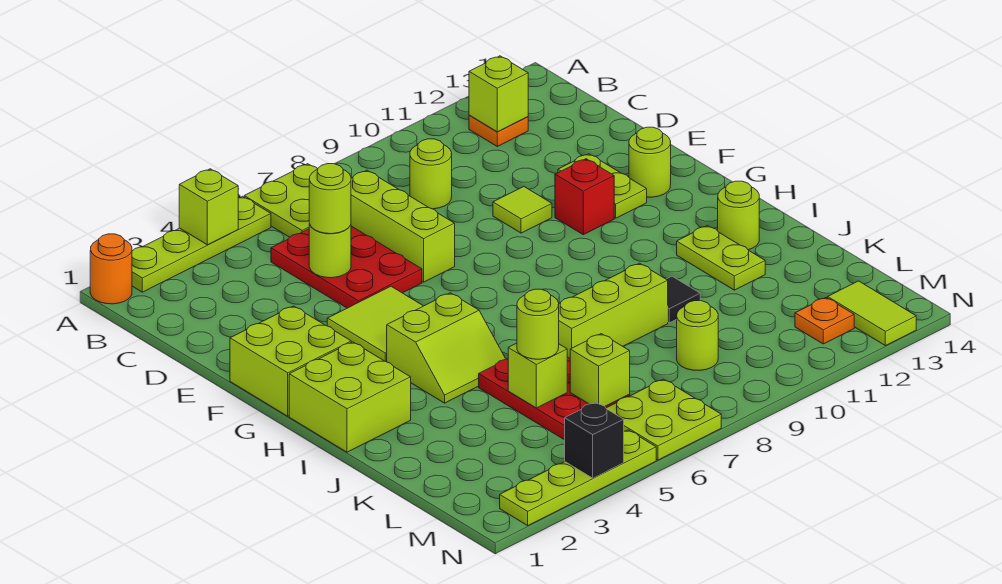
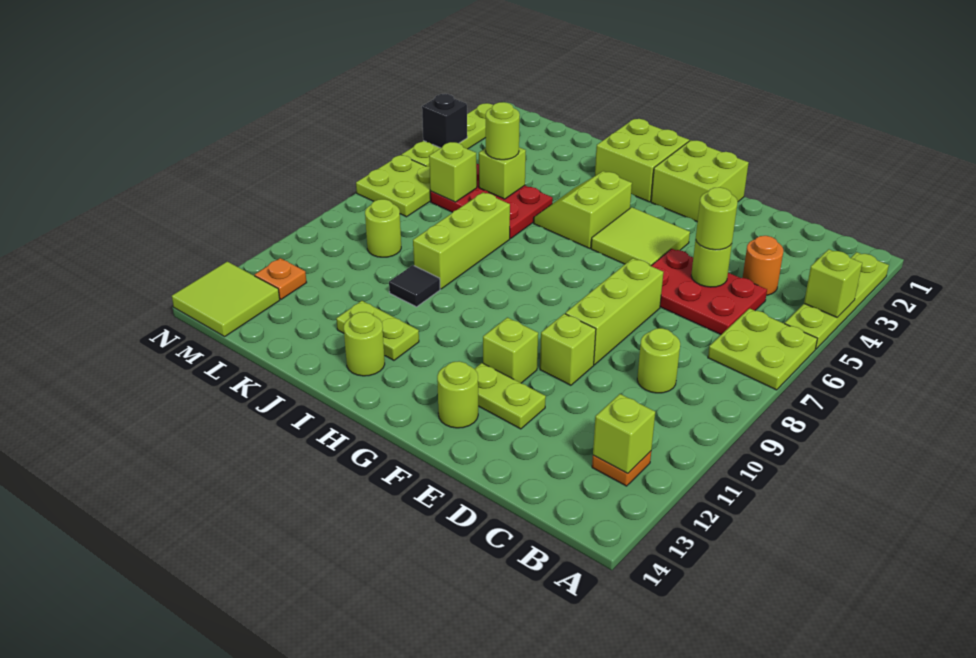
orange round brick A1 level 1 -> orange round brick C4 level 1
lime brick C7:E7 level 1 -> lime brick E7:E9 level 1
lime tile E10 level 1 -> lime brick E10 level 1
red brick F11 level 1 -> lime brick F11 level 1
lime tile M13:N13 level 1 -> lime tile M13:N14 level 1

